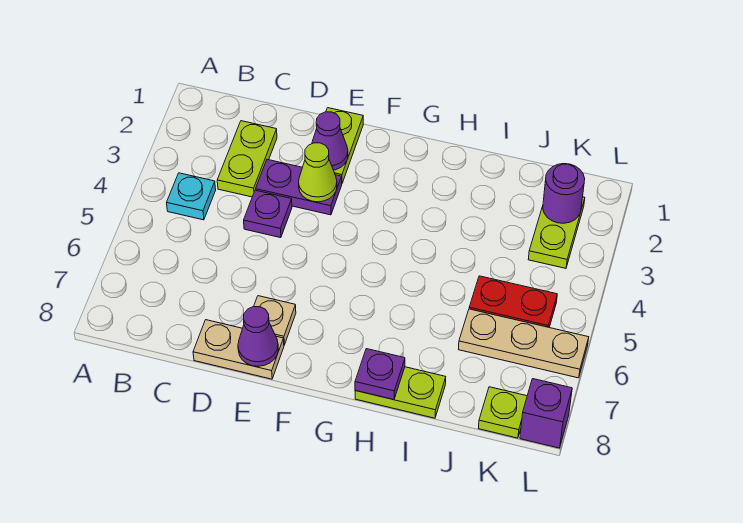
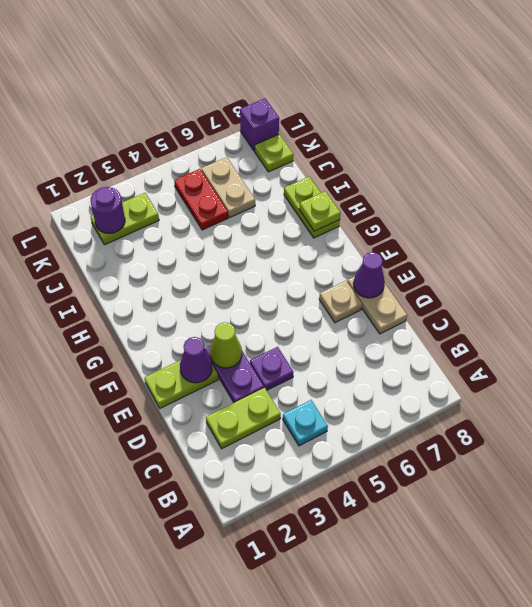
purple plate H8 level 2 -> lime plate H8 level 2
tan plate J6:L6 level 1 -> tan plate J6:K6 level 1

